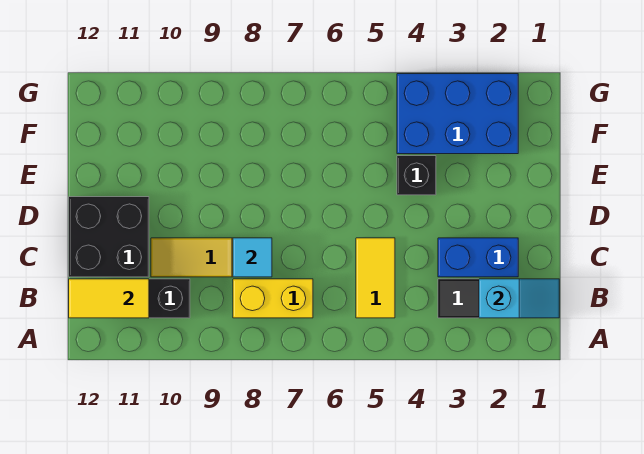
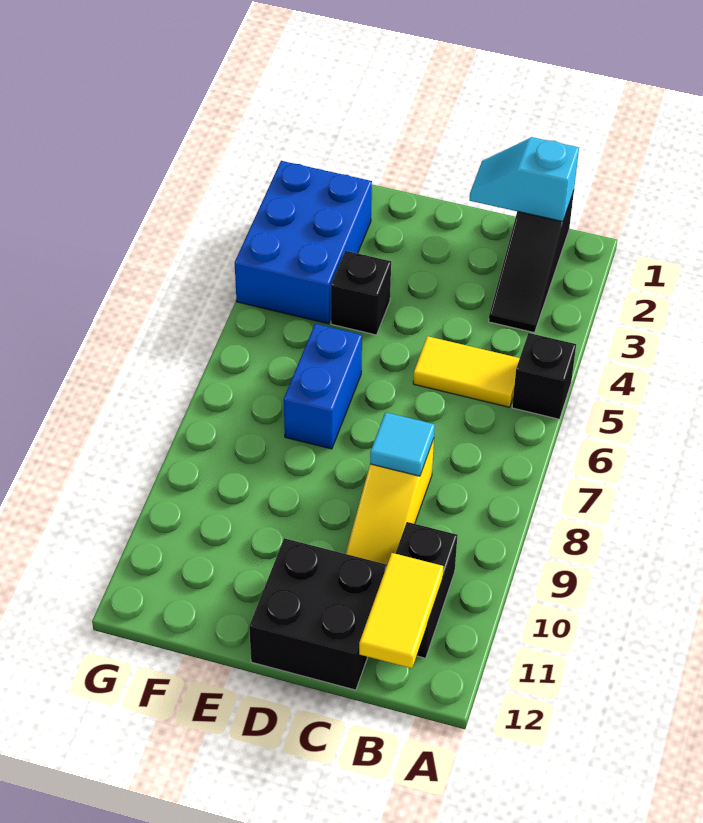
none -> black brick A5 level 1
cyan slope B1:B2 level 2 top 2 -> cyan slope B1:C1 level 2 top B
yellow brick B7:B8 level 1 -> none
blue brick C2:C3 level 1 -> blue brick E6:E7 level 1

